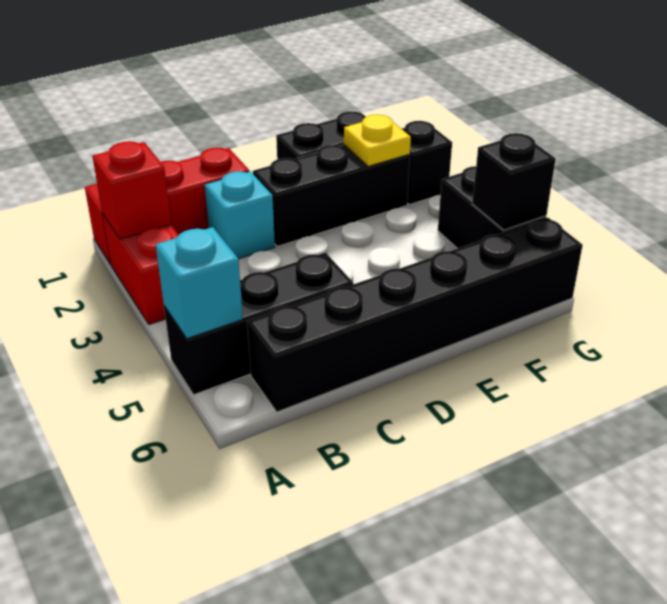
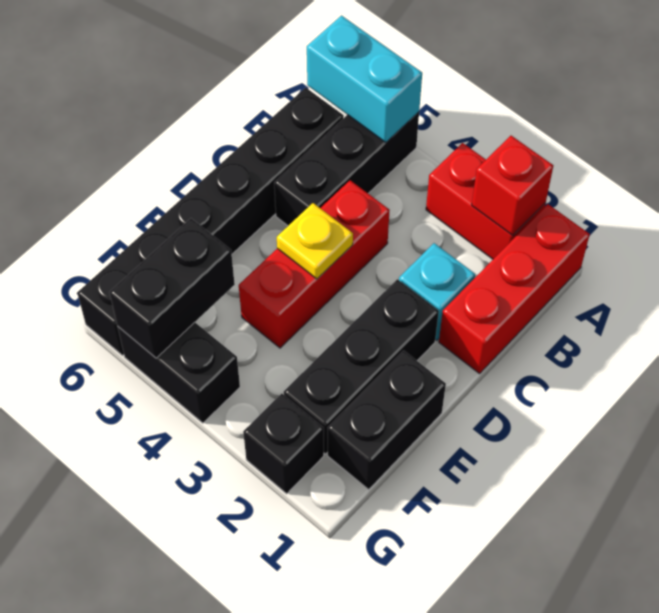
cyan brick A5 level 2 -> cyan brick A5:A6 level 2
none -> red brick C4:E4 level 1
yellow plate F2 level 2 -> yellow plate D4 level 2
black brick G5 level 2 -> black brick F5:G5 level 2

